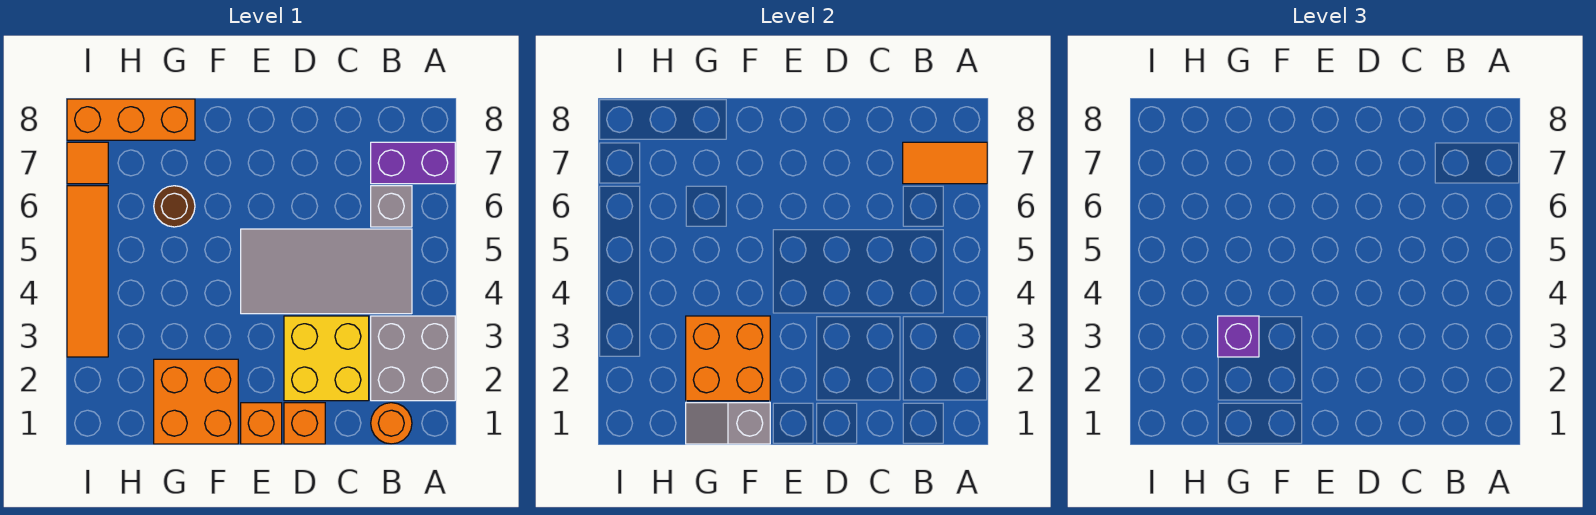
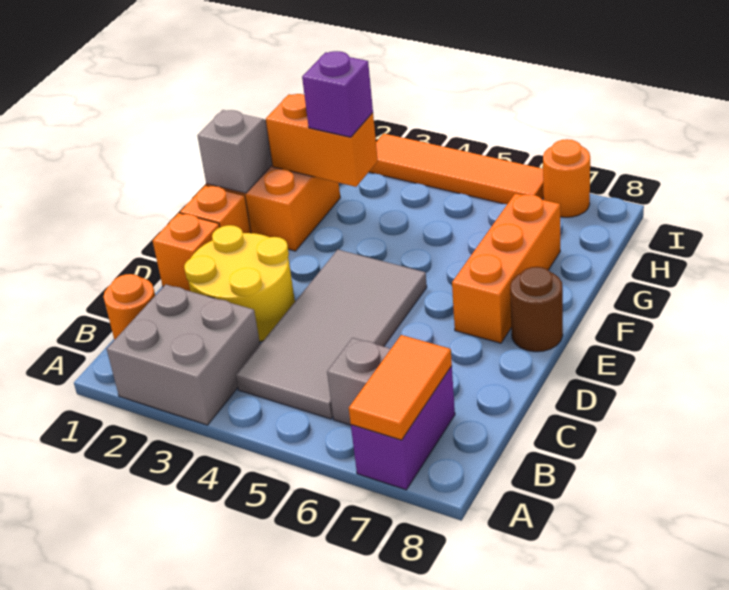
yellow brick C2:D3 level 1 -> yellow round brick C2:D3 level 1
orange brick F2:G3 level 2 -> orange brick G2:G3 level 2
brown round brick G6 level 1 -> brown round brick E8 level 1
orange brick G8:I8 level 1 -> orange brick E7:G7 level 1
orange tile I7 level 1 -> orange round brick I7 level 1

